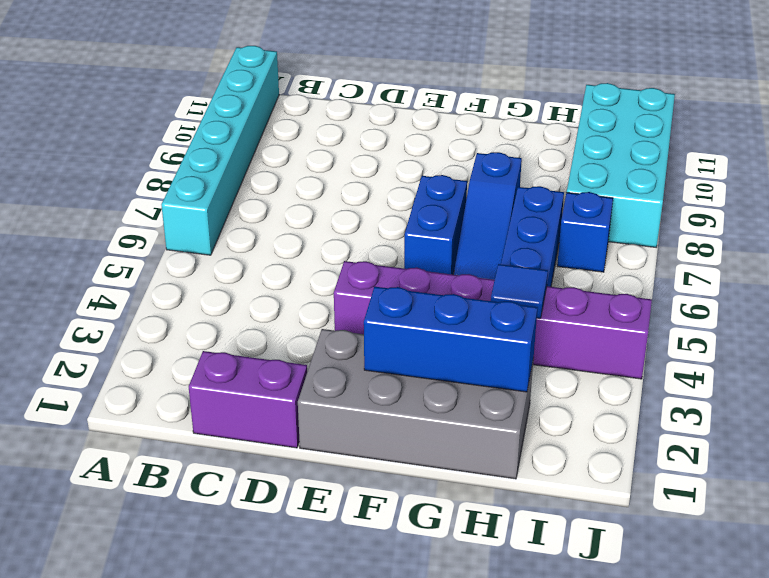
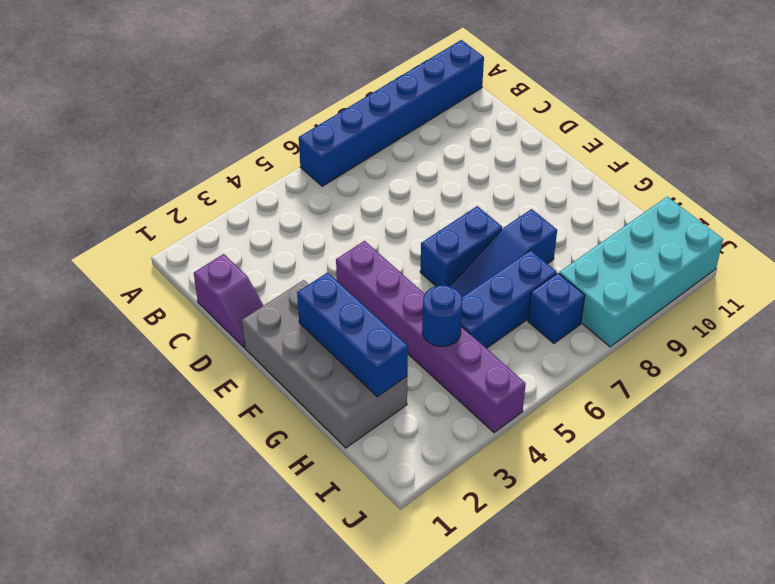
cyan brick A6:A11 level 1 -> blue brick A6:A11 level 1
purple brick C1:D1 level 1 -> purple slope C1:D1 level 1 top C
blue tile H4 level 2 -> blue round brick H4 level 2

